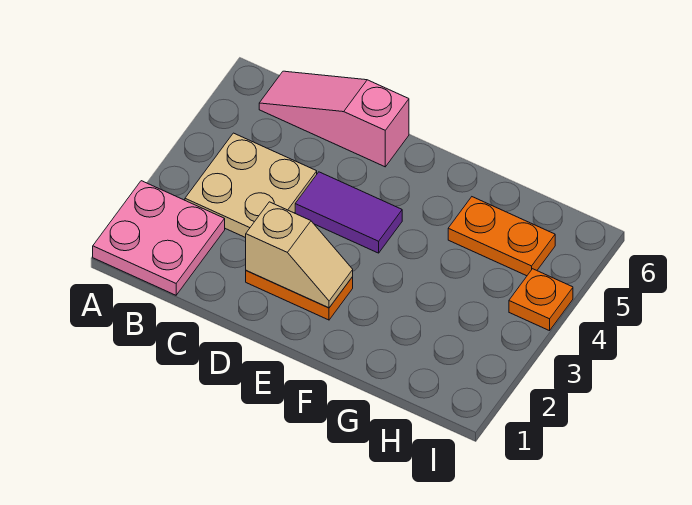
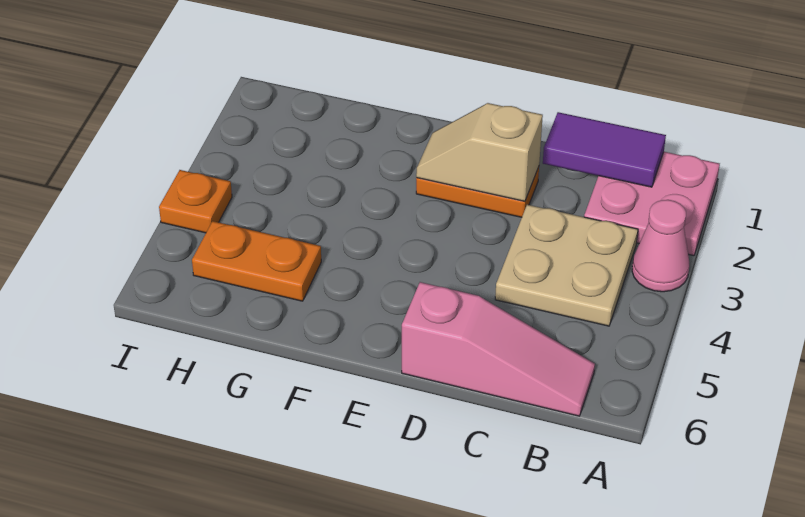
none -> pink cone A3 level 1
purple tile D4:E4 level 1 -> purple tile B1:C1 level 2

